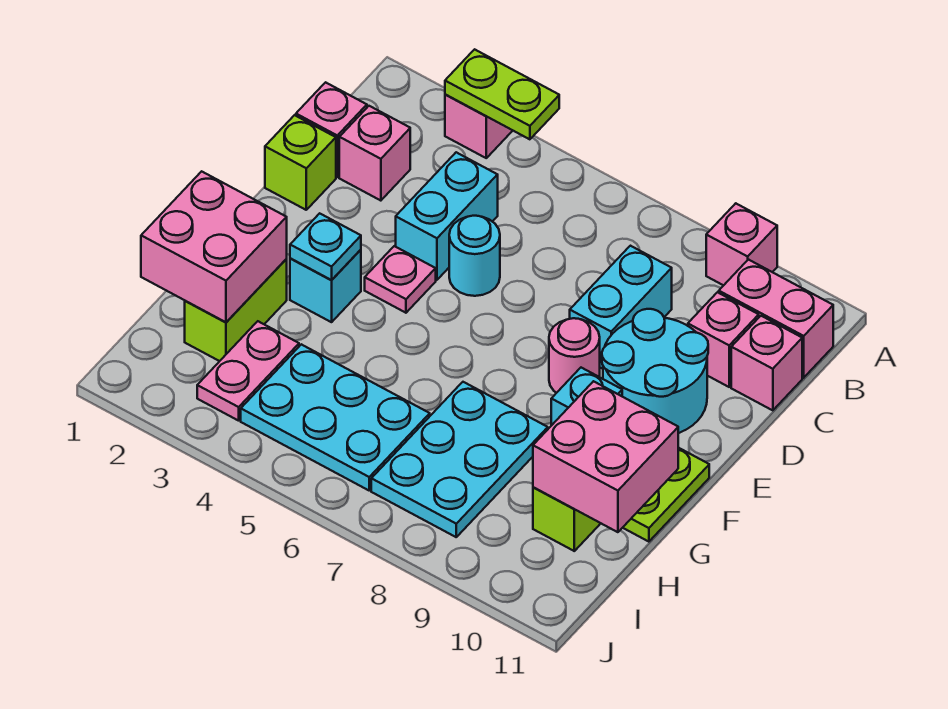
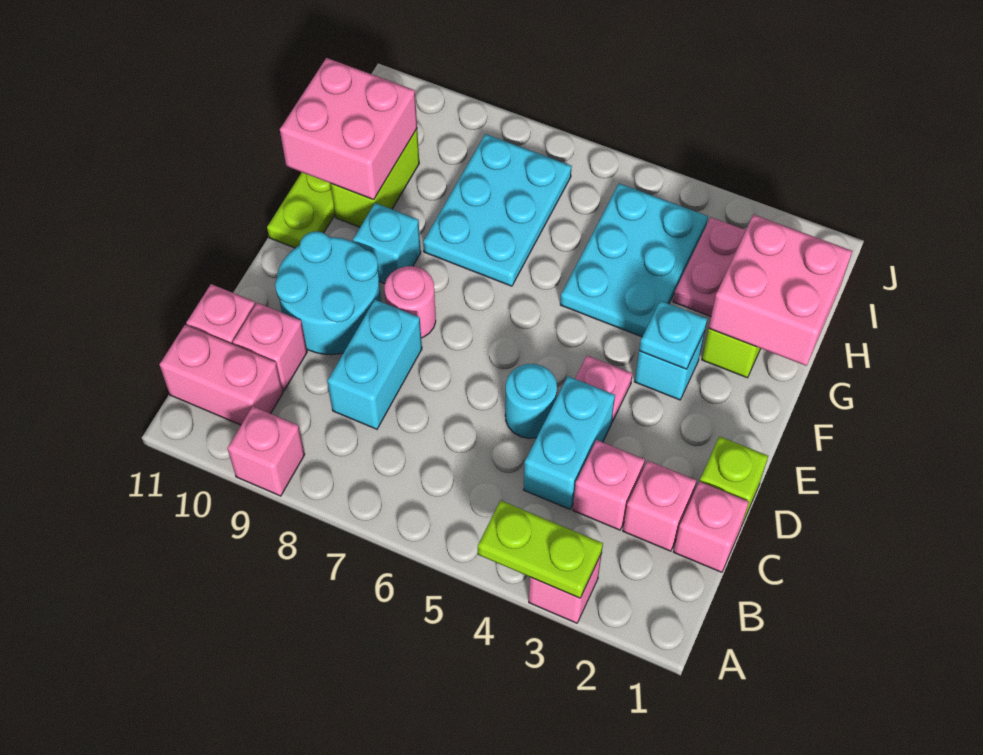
none -> pink brick C3 level 1
cyan plate H4:I6 level 1 -> cyan plate G4:I5 level 1

